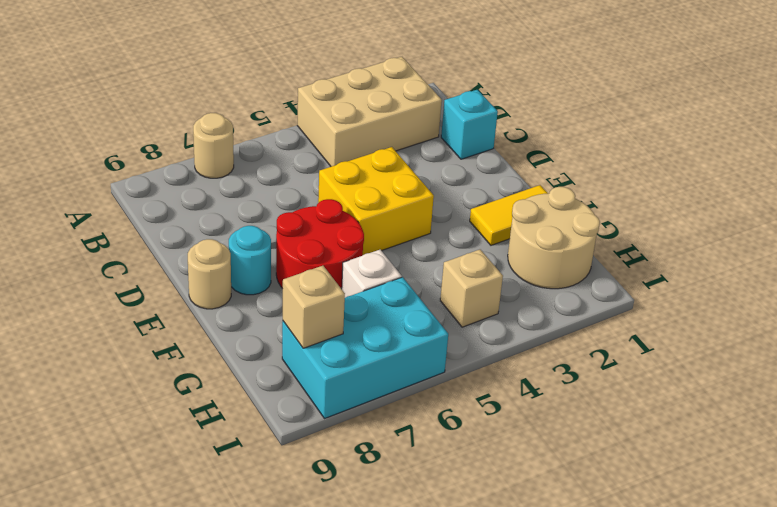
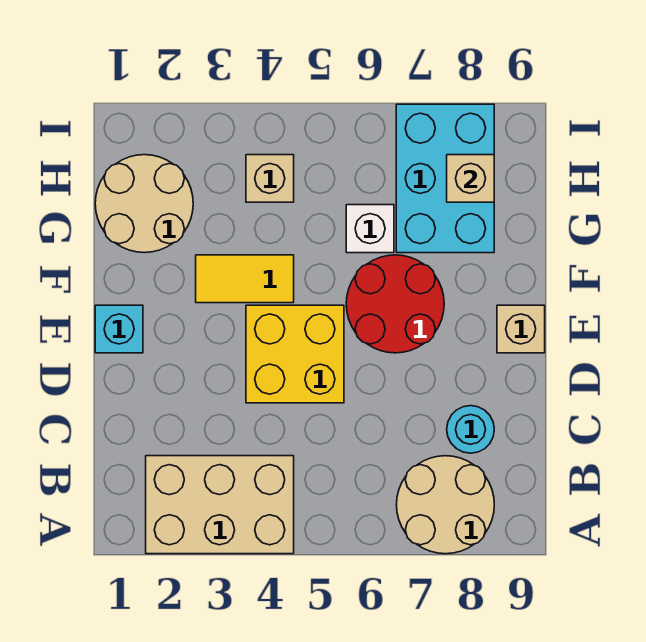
tan round brick A7 level 1 -> tan round brick A7:B8 level 1
cyan brick C1 level 1 -> cyan brick E1 level 1
cyan round brick E8 level 1 -> cyan round brick C8 level 1
tan round brick E9 level 1 -> tan brick E9 level 1
yellow tile F1:F2 level 1 -> yellow tile F3:F4 level 1
cyan brick H6:I8 level 1 -> cyan brick G7:I8 level 1

